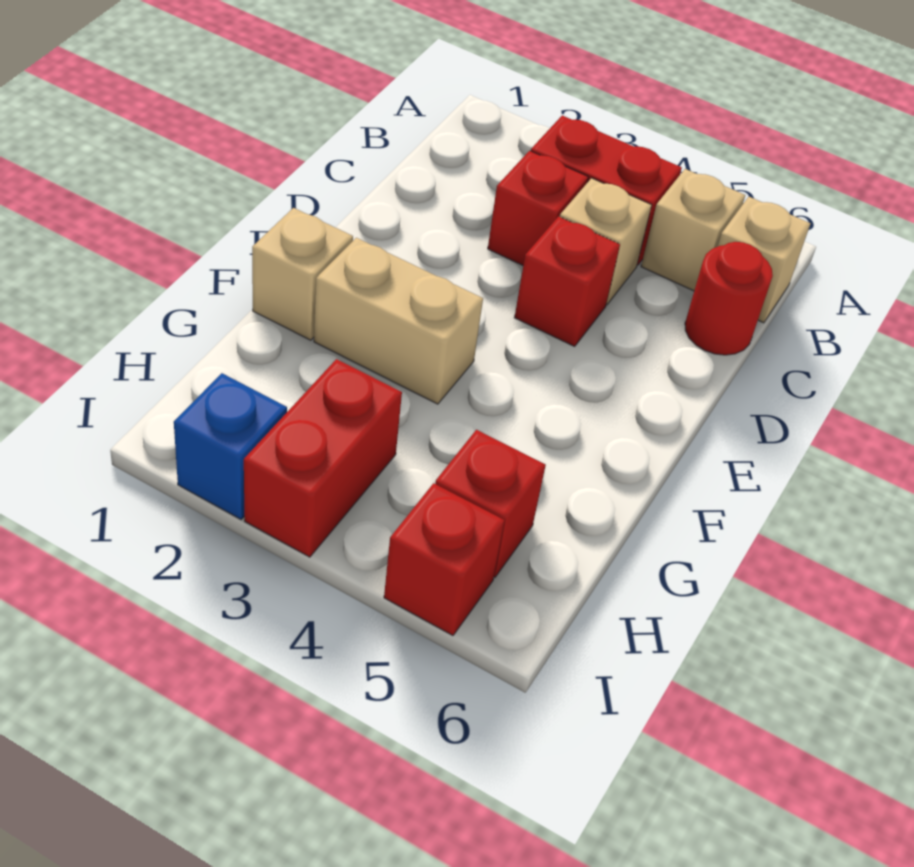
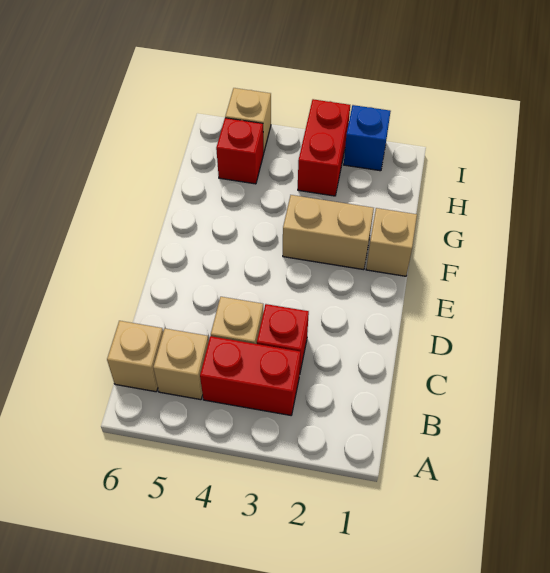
red round brick C6 level 1 -> none
red brick D4 level 1 -> none
red brick I5 level 1 -> tan brick I5 level 1

